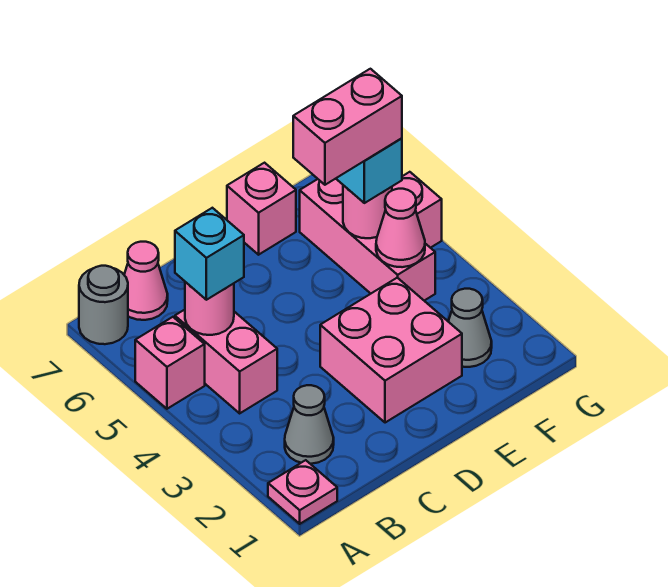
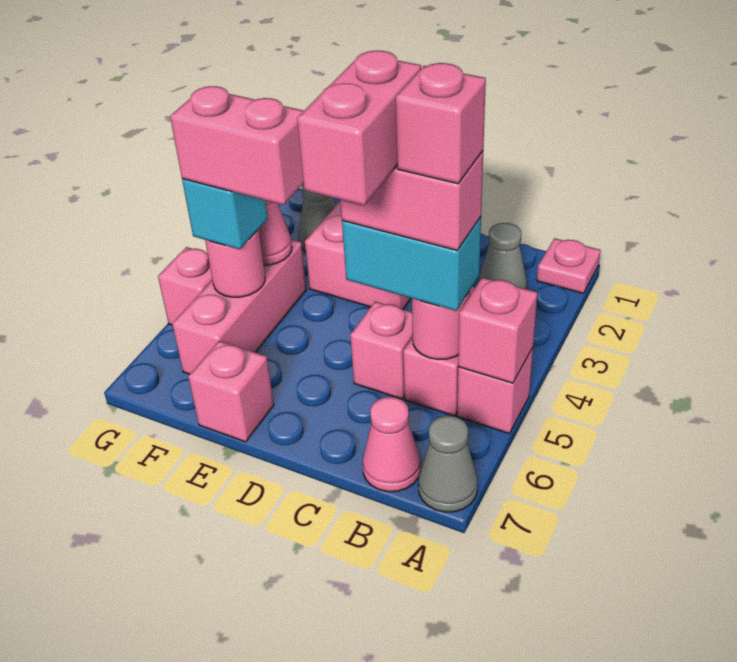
none -> pink brick A5 level 2
grey round brick A7 level 1 -> grey cone A7 level 1
cyan brick B5 level 3 -> cyan brick B5:C5 level 3
none -> pink brick B5:C5 level 4
none -> pink brick B5 level 5
none -> pink brick C5 level 1
none -> pink brick C5:C6 level 5

